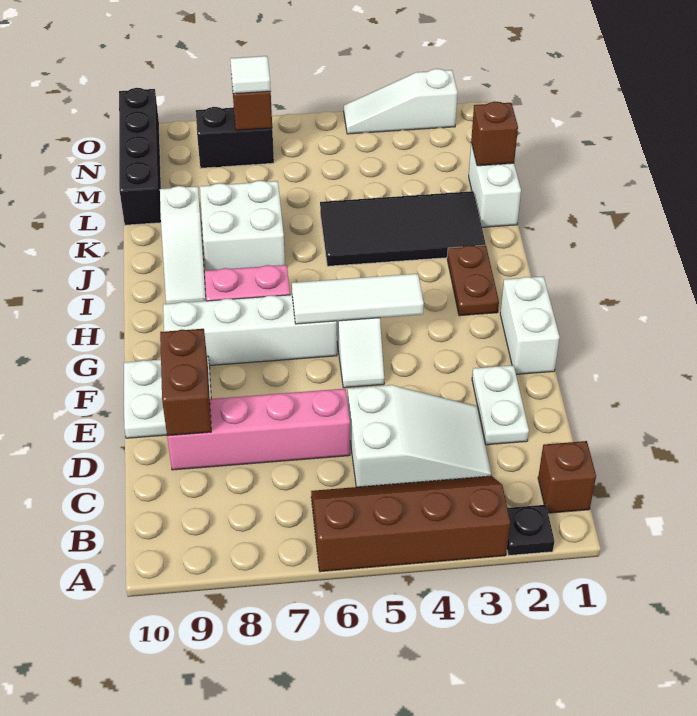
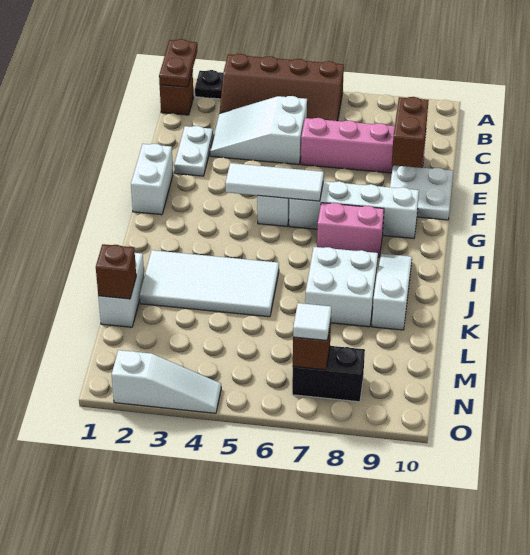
brown plate H2:I2 level 1 -> brown plate A1:B1 level 2
black tile J2:K5 level 1 -> white tile J2:K5 level 1
black brick L10:O10 level 1 -> none

